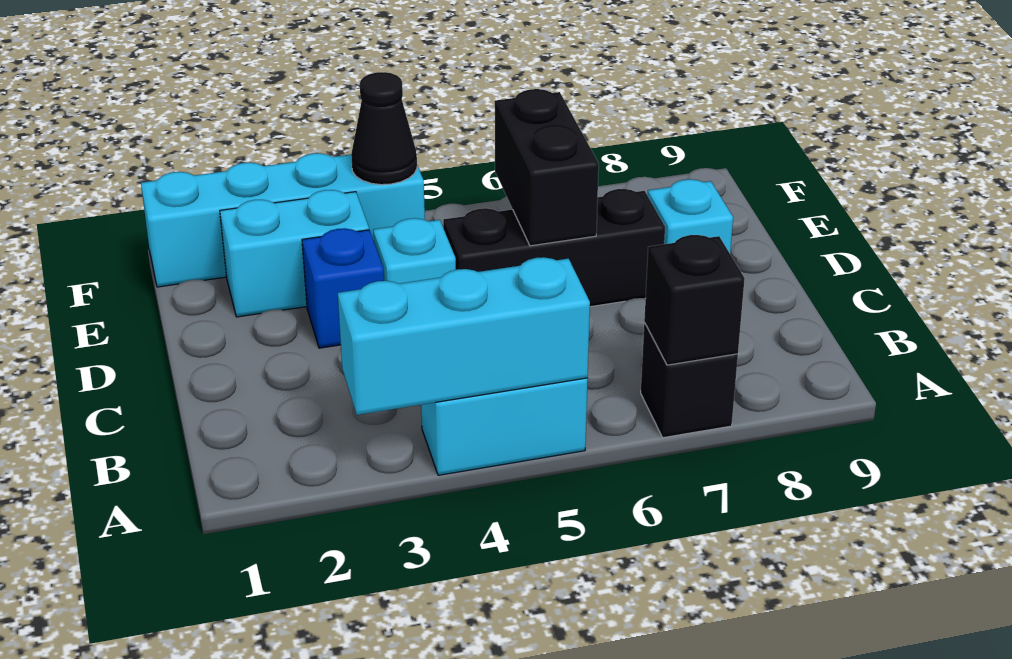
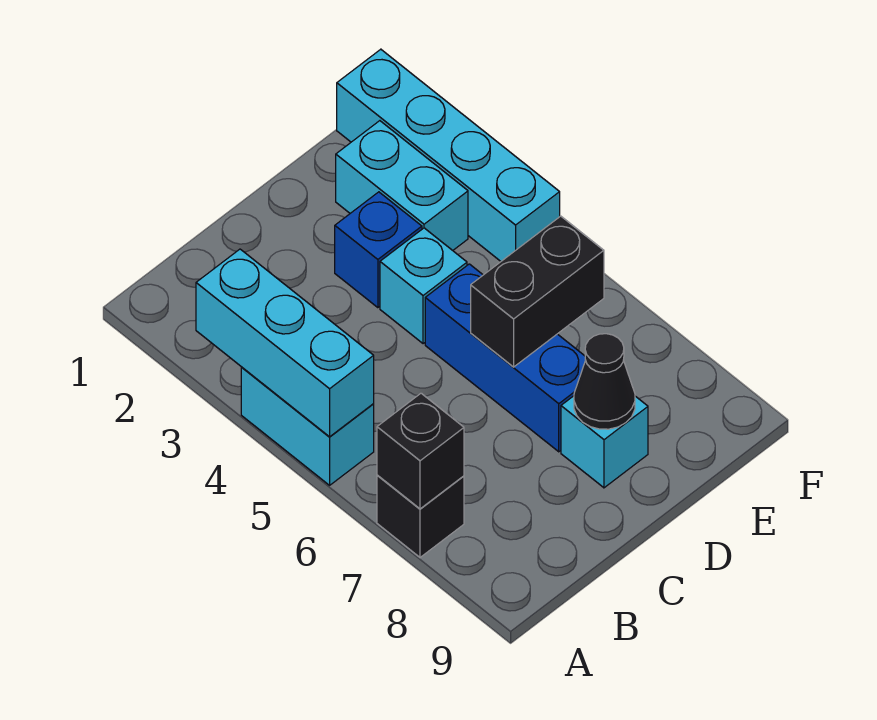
black brick D5:D7 level 1 -> blue brick D5:D7 level 1
black cone F4 level 2 -> black cone D8 level 2

